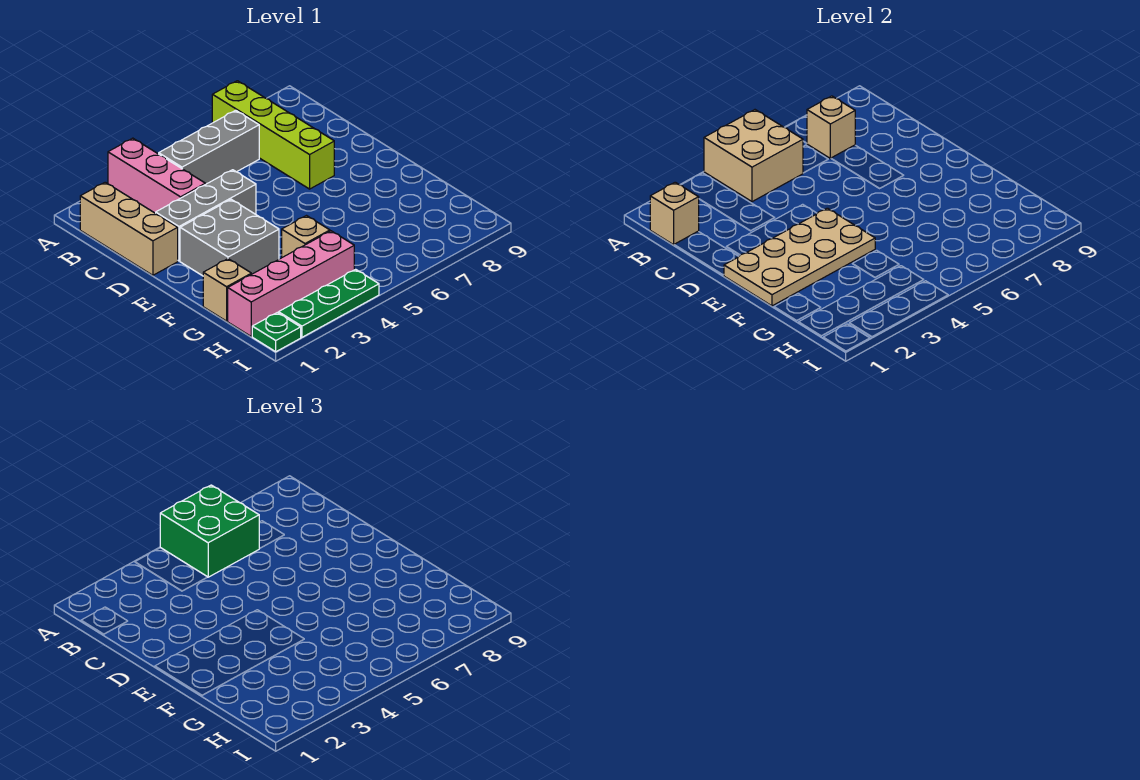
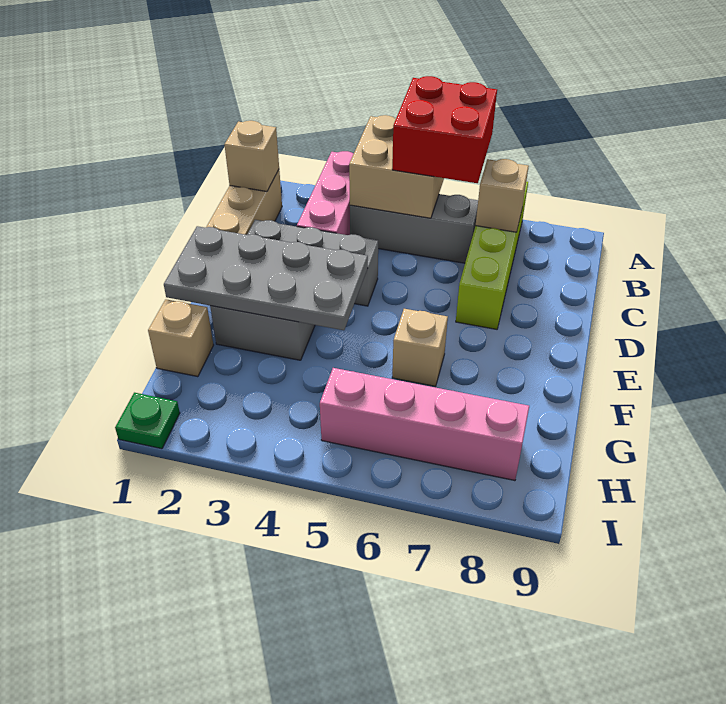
green brick A5:B6 level 3 -> red brick A5:B6 level 3
tan plate E1:F4 level 2 -> grey plate E1:F4 level 2
tan brick G4 level 1 -> tan brick F6 level 1
pink brick H1:H4 level 1 -> pink brick H5:H8 level 1
green plate I2:I4 level 1 -> none

